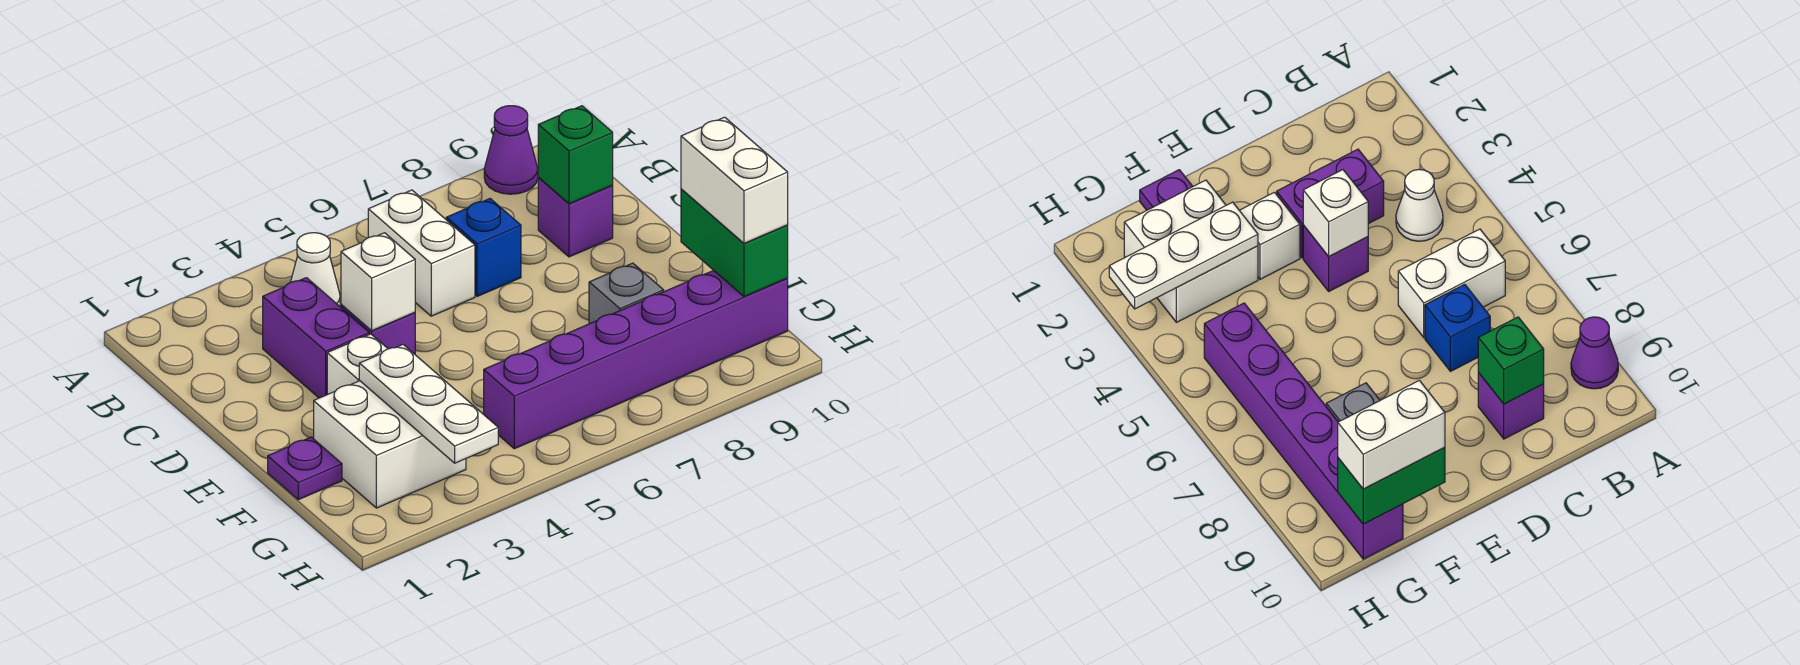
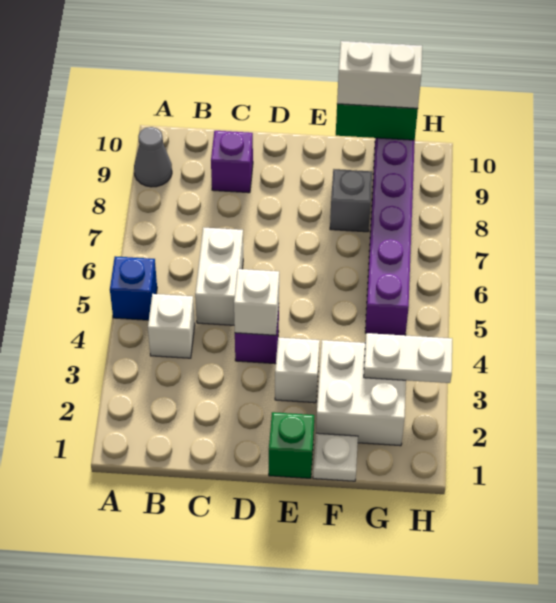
purple cone A9 level 1 -> grey cone A9 level 1
white cone B4 level 1 -> white brick B4 level 1
white brick B6:C6 level 1 -> white brick C5:C6 level 1
purple brick C3:D3 level 1 -> none
blue brick C7 level 1 -> blue brick A5 level 1
green brick C9 level 2 -> green brick E1 level 1
purple plate F1 level 1 -> white plate F1 level 1
white plate F3:H3 level 2 -> white plate G3:H3 level 2

